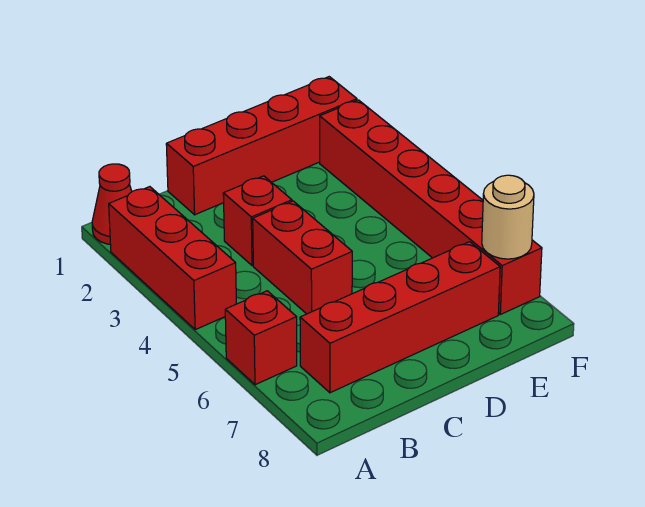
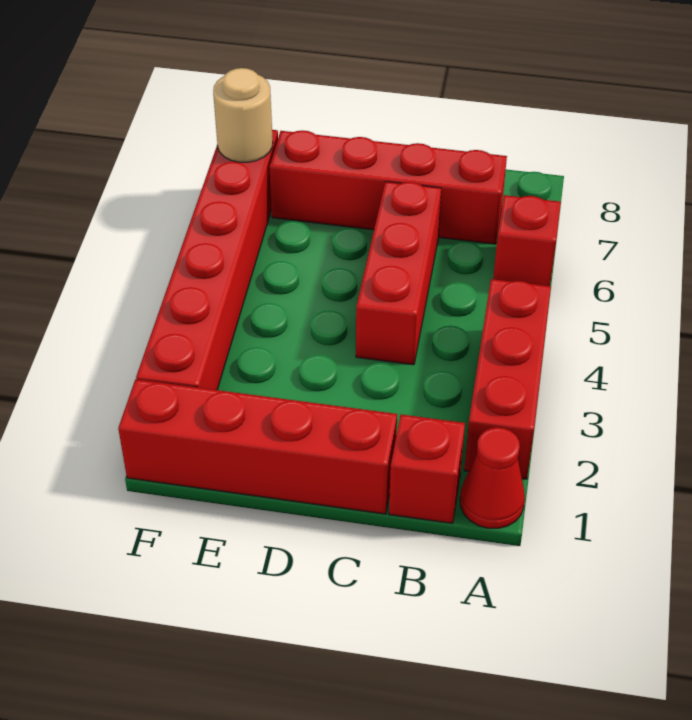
red brick C3 level 1 -> red brick B1 level 1
red brick C4:C5 level 1 -> red brick C4:C6 level 1

